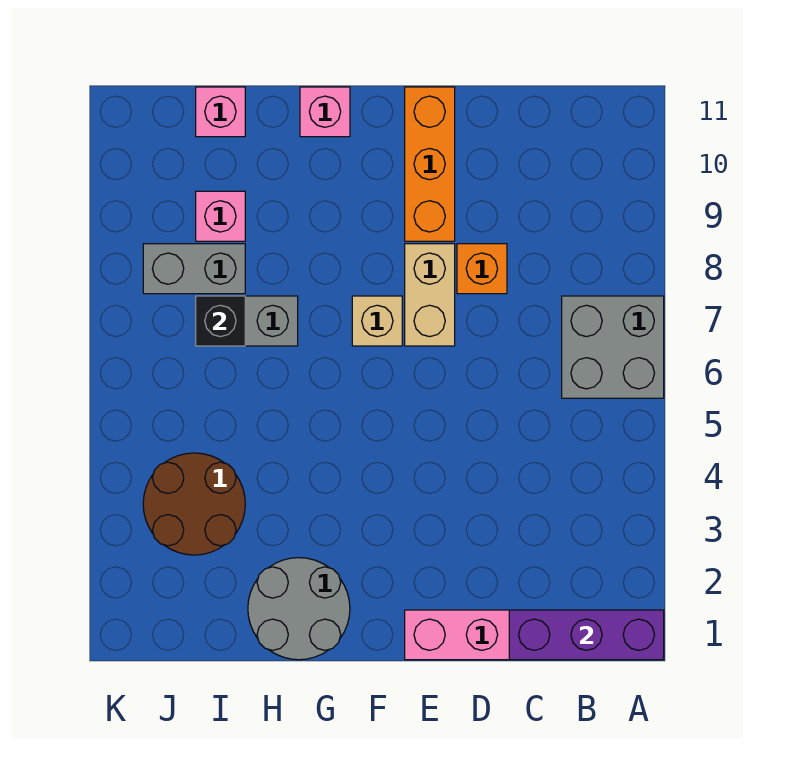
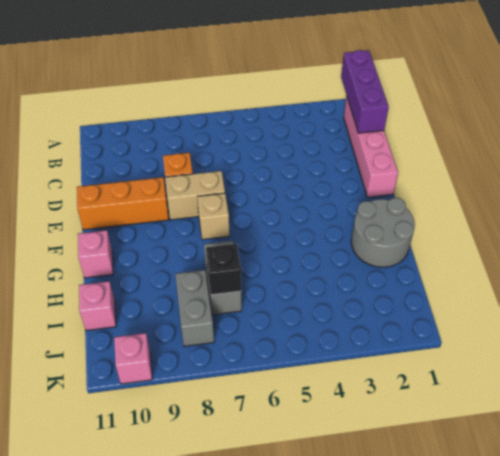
grey brick A6:B7 level 1 -> none
brown round brick I3:J4 level 1 -> none
pink brick I9 level 1 -> pink brick K10 level 1

